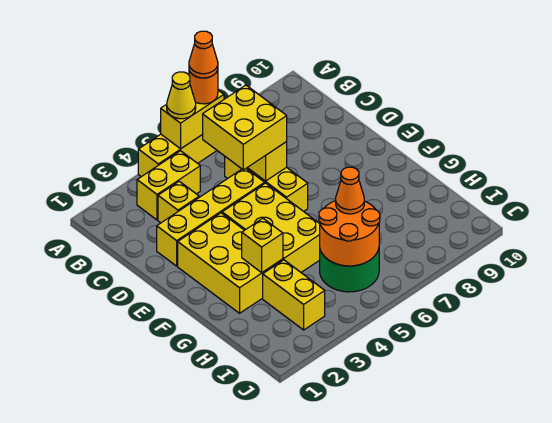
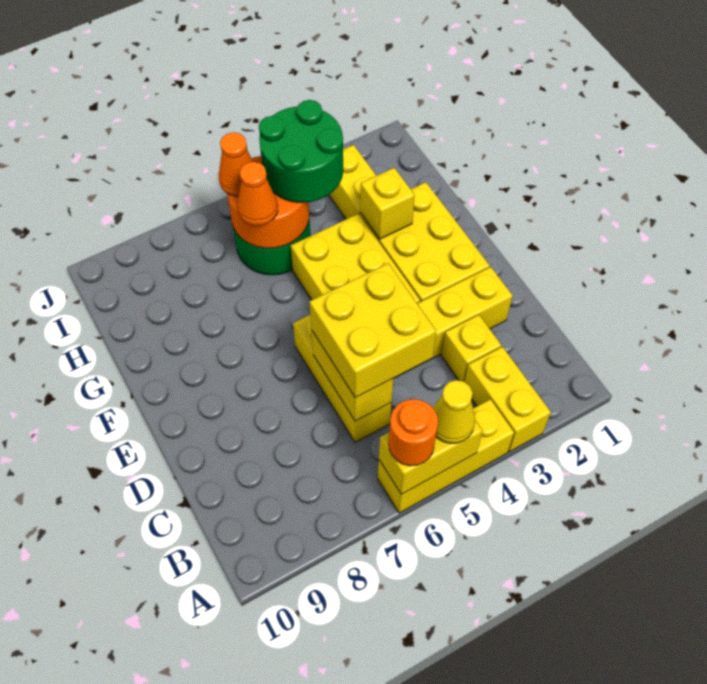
orange cone A6 level 4 -> orange cone I6 level 3
yellow brick B3:B4 level 1 -> yellow brick A3:B3 level 1
none -> green round brick H4:I5 level 3

